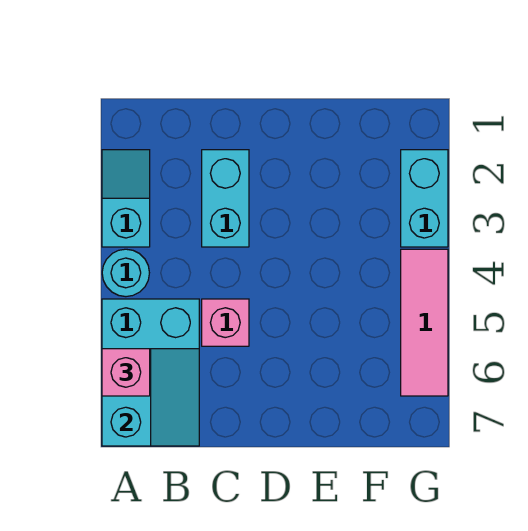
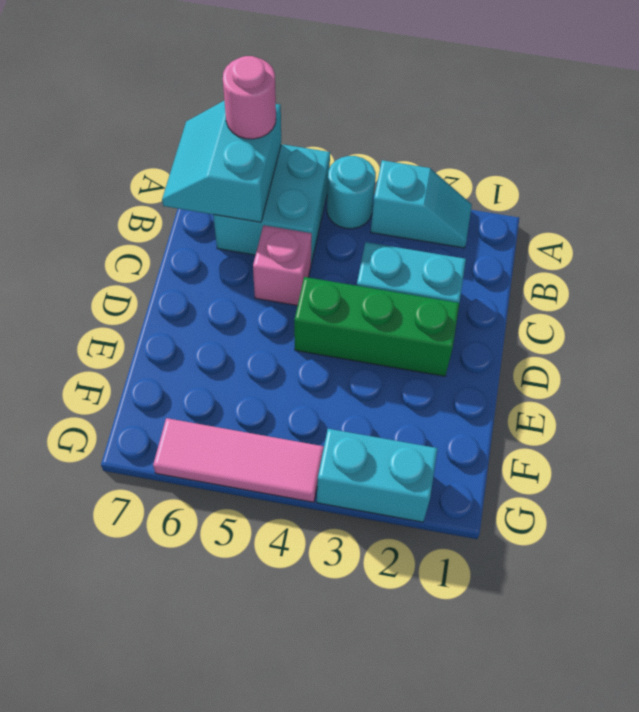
cyan slope A6:B7 level 2 top A -> cyan slope A6:B7 level 2 top 6
pink brick A6 level 3 -> pink round brick A6 level 3
none -> green brick D2:D4 level 1

